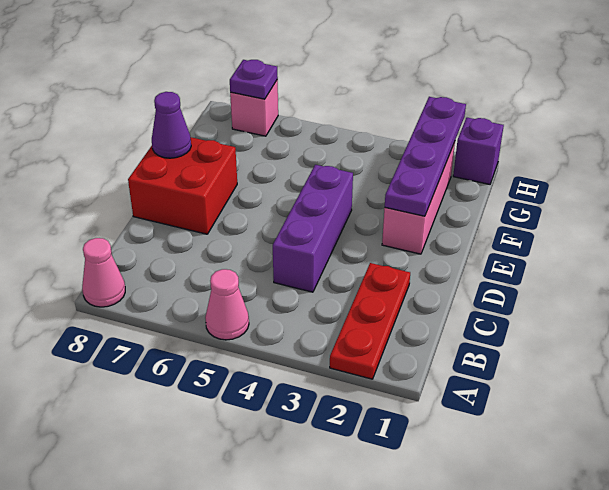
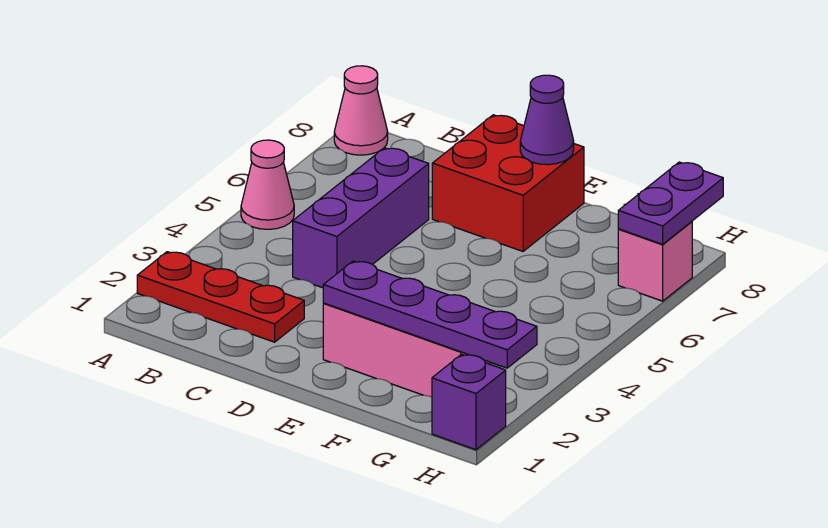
purple brick C4:E4 level 1 -> purple brick C4:C6 level 1
purple plate H7 level 2 -> purple plate H7:H8 level 2

